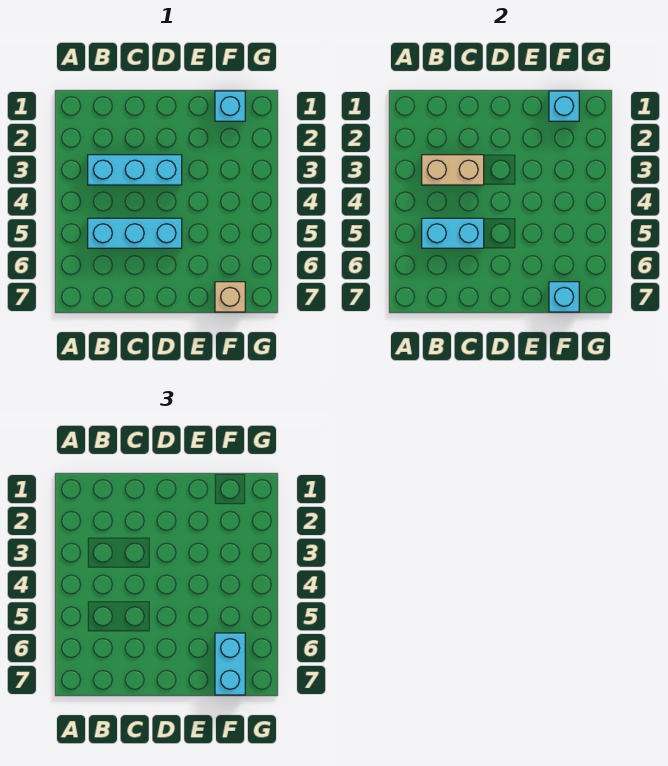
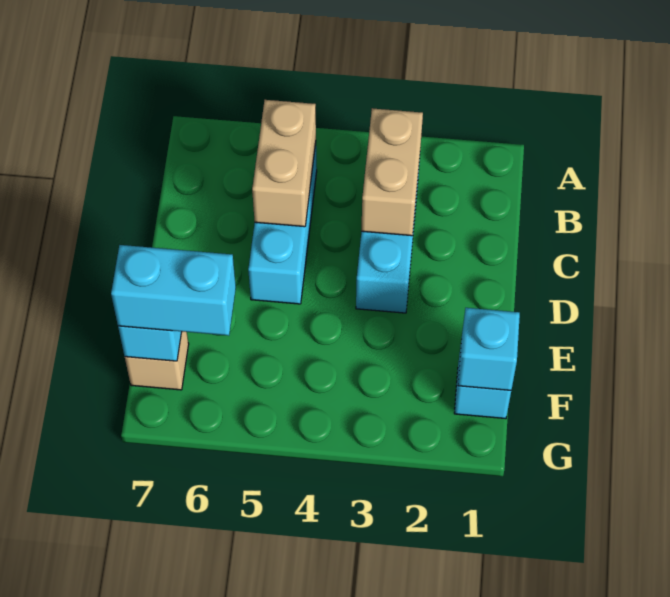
cyan brick B5:C5 level 2 -> tan brick B5:C5 level 2

